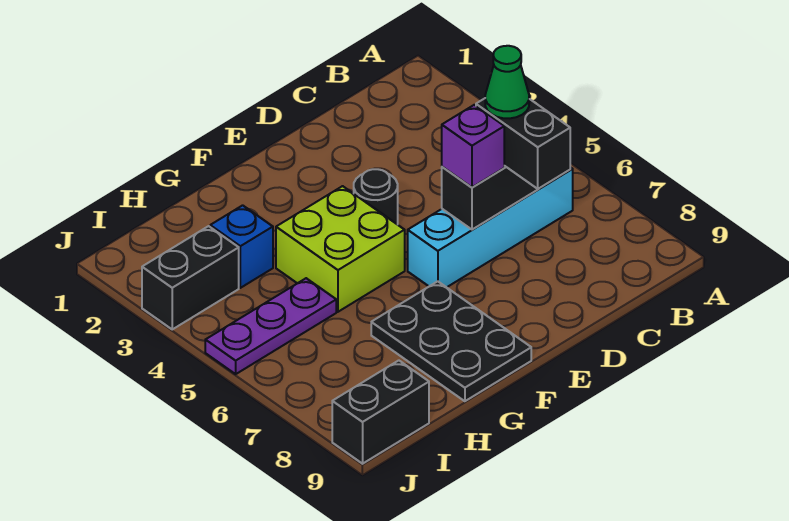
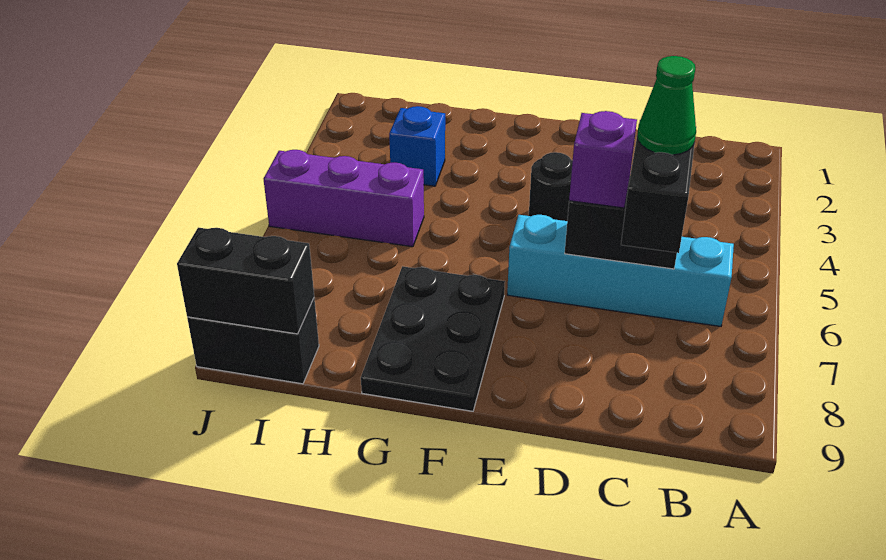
lime brick F4:G5 level 1 -> none
purple plate H5:J5 level 1 -> purple brick H5:J5 level 1
black brick I3:J3 level 1 -> black brick I9:J9 level 2

